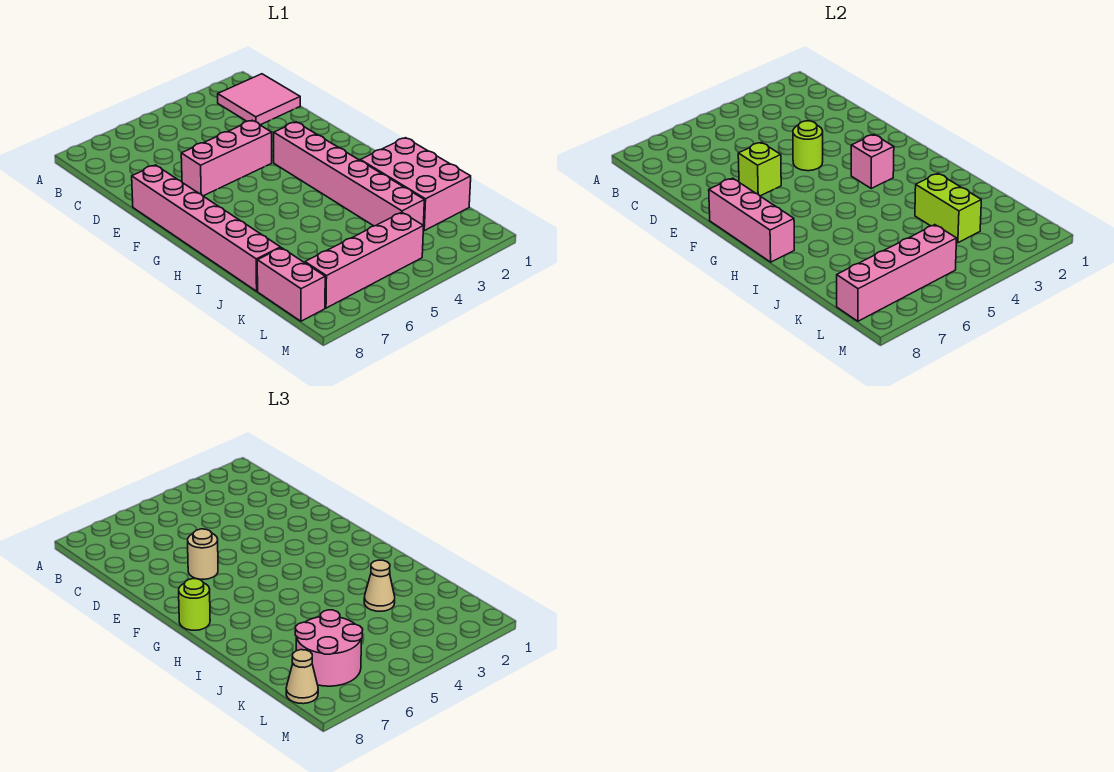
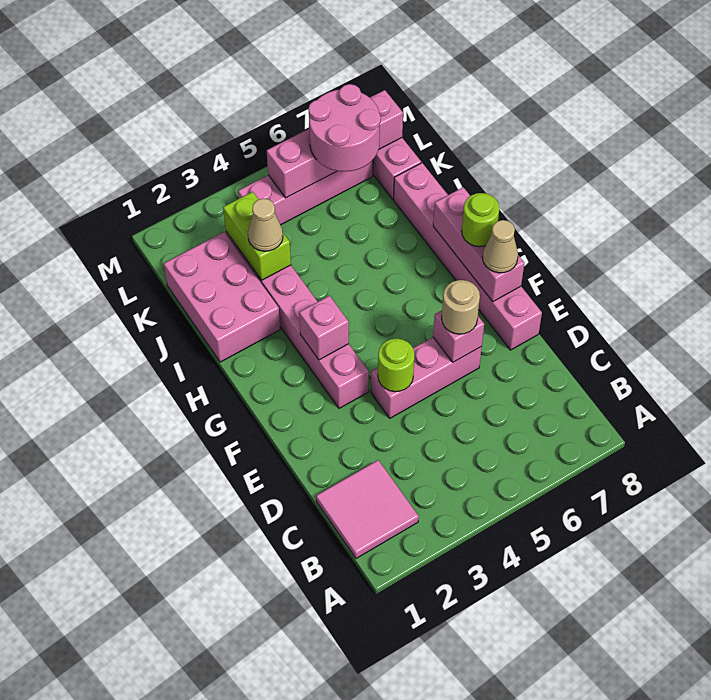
lime brick E6 level 2 -> pink brick E6 level 2
tan cone L8 level 3 -> tan cone F8 level 3

